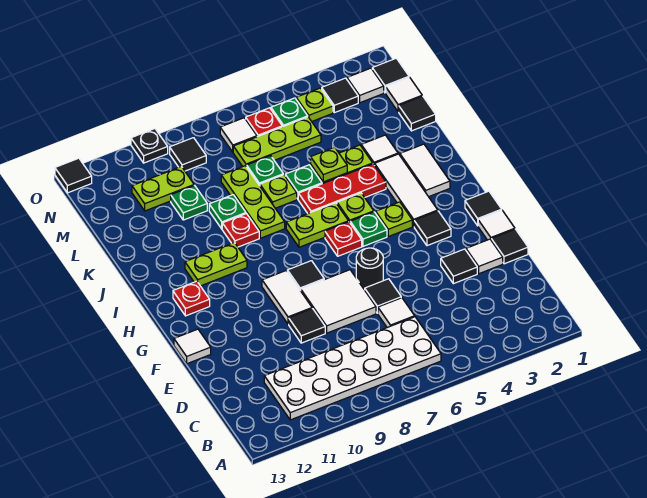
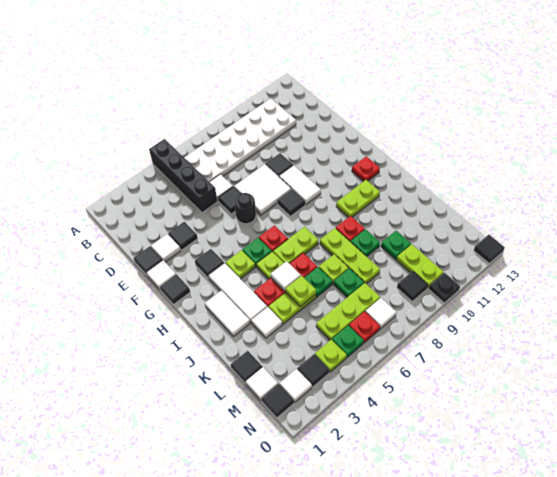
none -> black brick A5:D5 level 1
white tile F13 level 1 -> white tile J5 level 2
lime plate M10:M11 level 1 -> lime plate M10:N10 level 1

